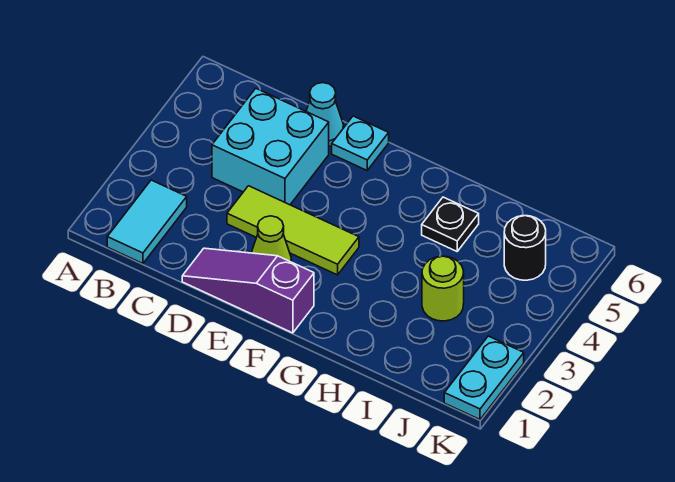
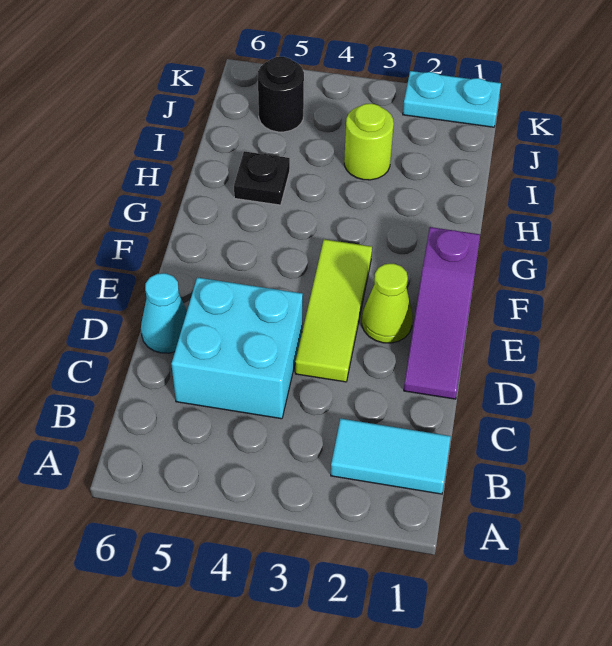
cyan plate E6 level 1 -> none

